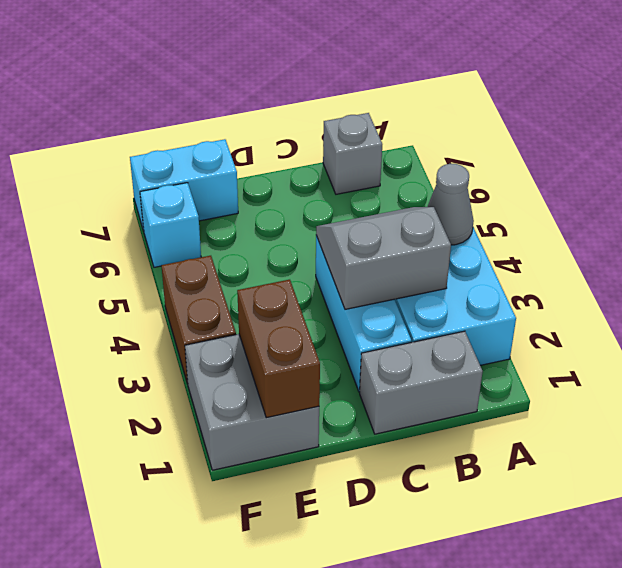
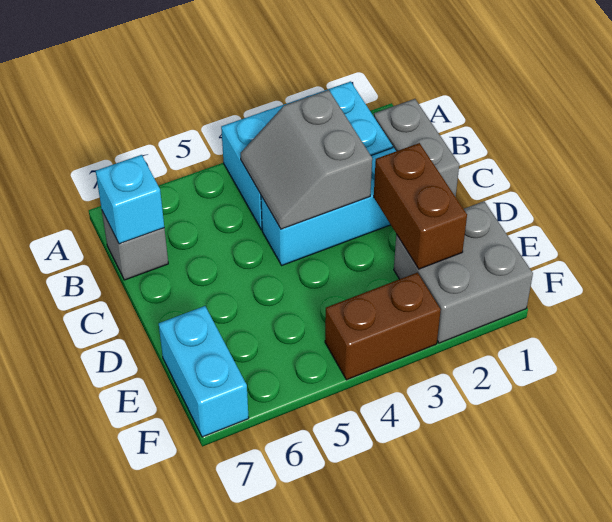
grey cone A4 level 2 -> none
brown brick E1:E2 level 2 -> brown brick D2:E2 level 2
cyan brick F6 level 1 -> cyan brick B7 level 2

